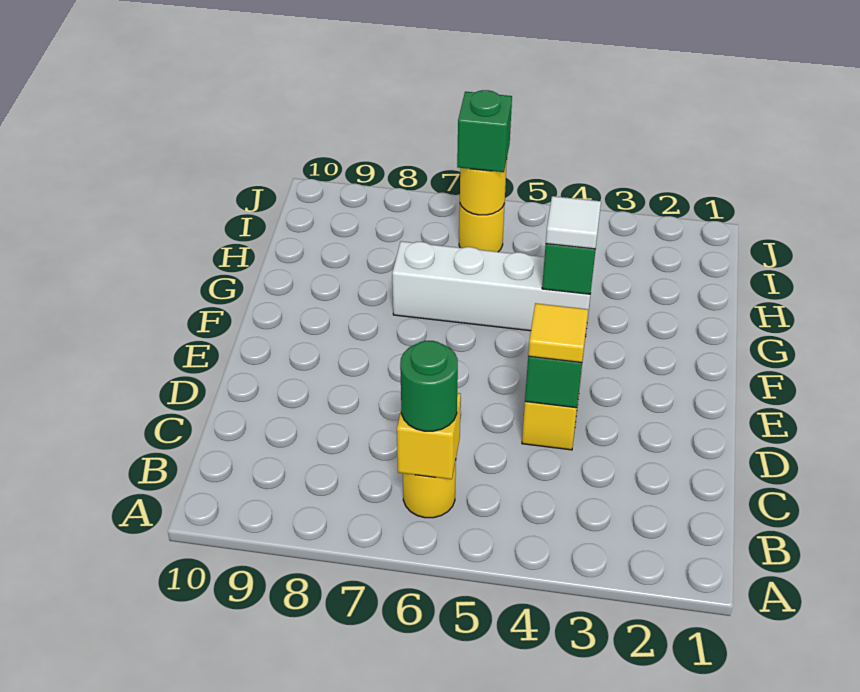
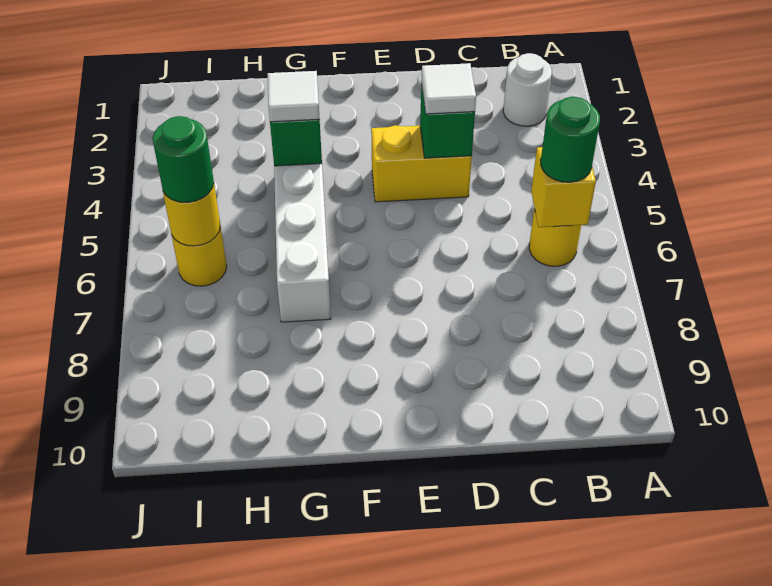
none -> white round brick B2 level 1
yellow tile D4 level 3 -> white tile D4 level 3
green brick I6 level 3 -> green round brick I6 level 3

